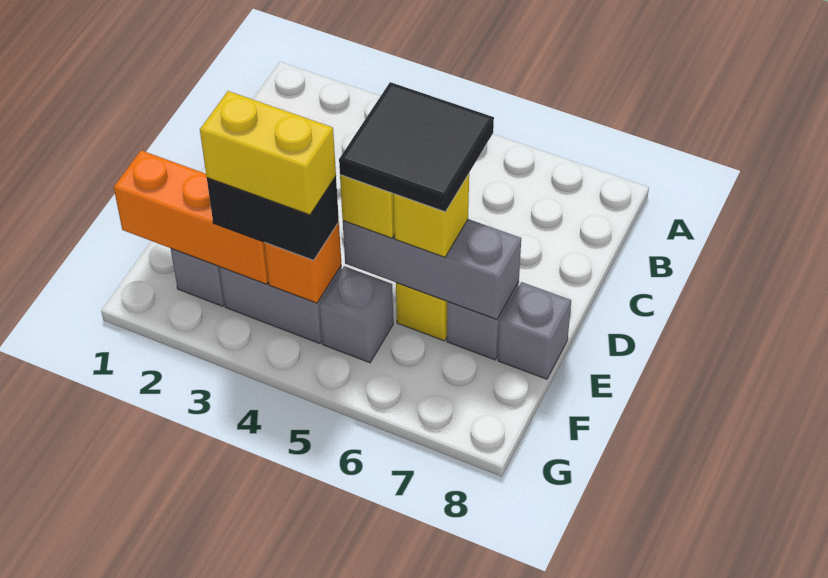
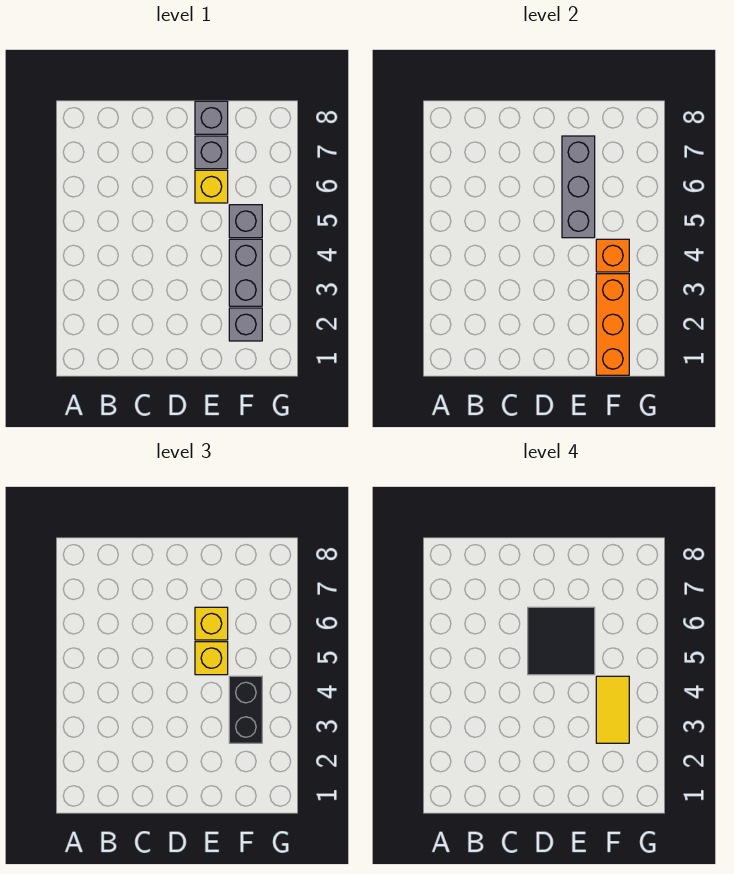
yellow brick F3:F4 level 4 -> yellow tile F3:F4 level 4

